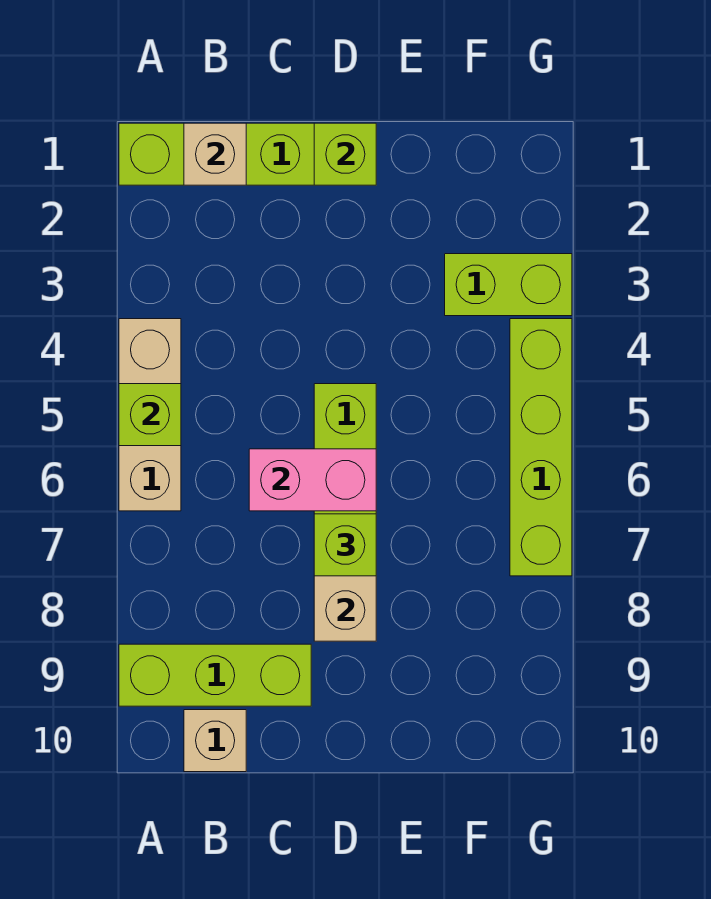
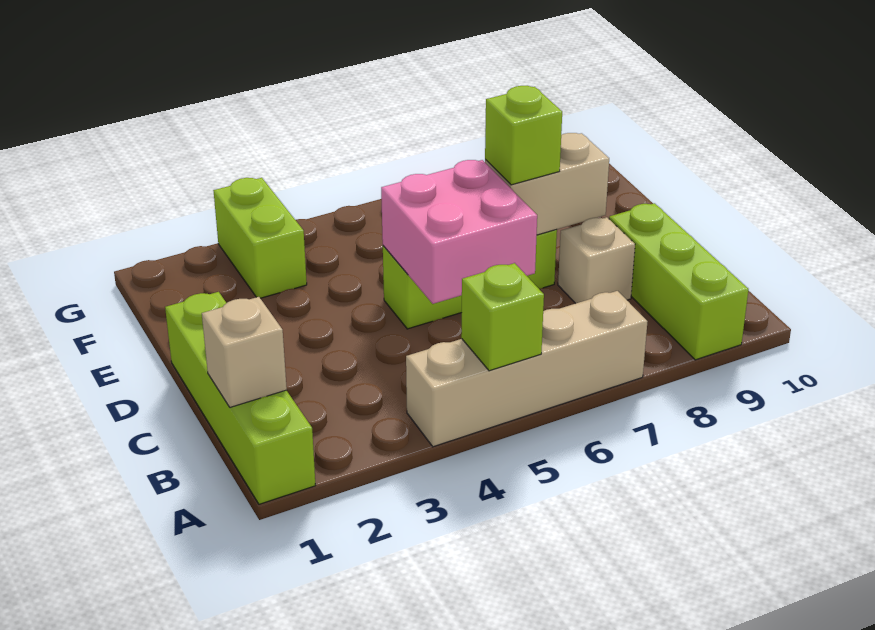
tan brick A4:A6 level 1 -> tan brick A4:A7 level 1
tan brick B10 level 1 -> tan brick C8 level 1
pink brick C6:D6 level 2 -> pink brick C5:D6 level 2
lime brick D1 level 2 -> none
lime brick G4:G7 level 1 -> none

